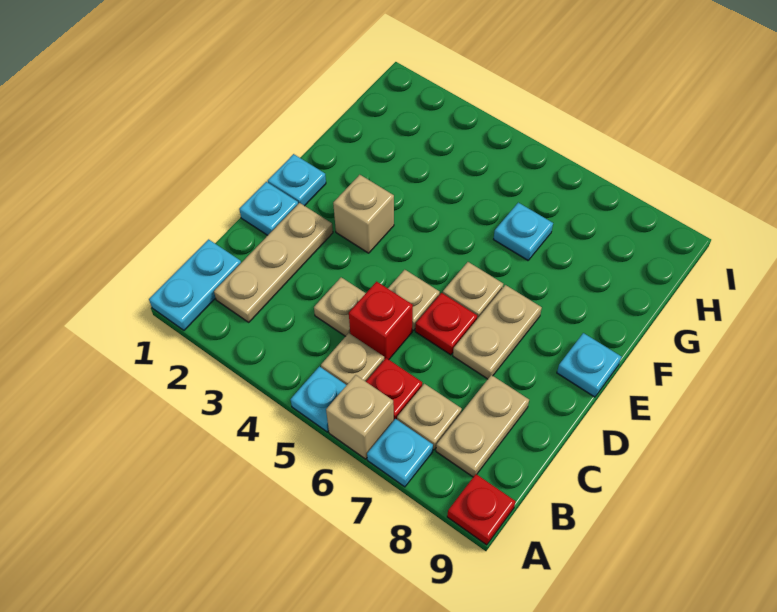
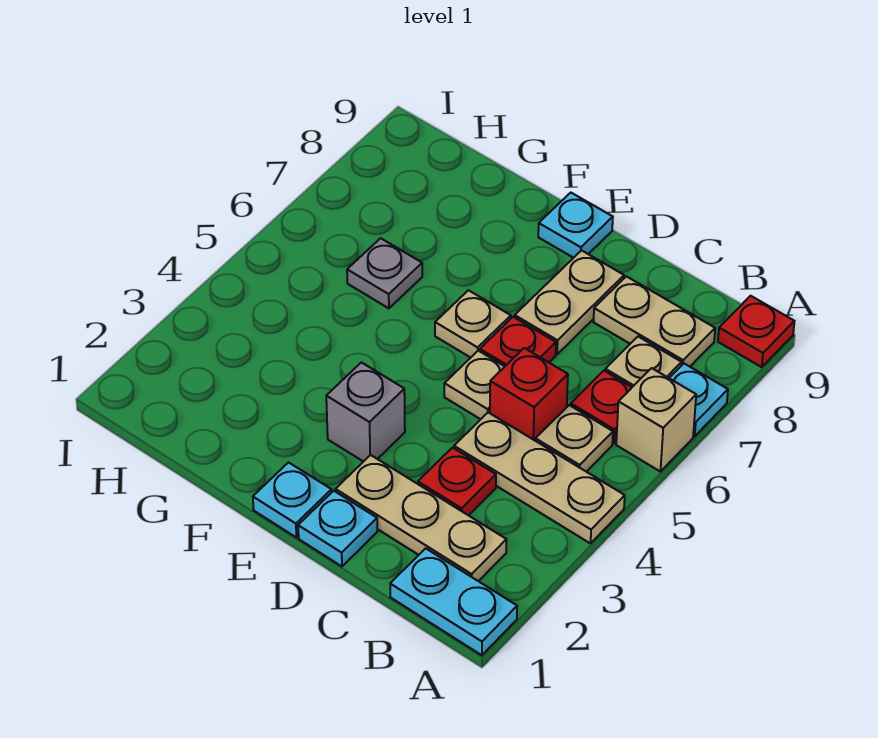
cyan plate A5 level 1 -> none
none -> red plate C3 level 1
tan plate C4 level 1 -> tan plate A4:C4 level 1
tan plate D7:E7 level 1 -> tan plate D7:D8 level 1
tan brick E3 level 1 -> grey brick E3 level 1
cyan plate G6 level 1 -> grey plate G6 level 1

